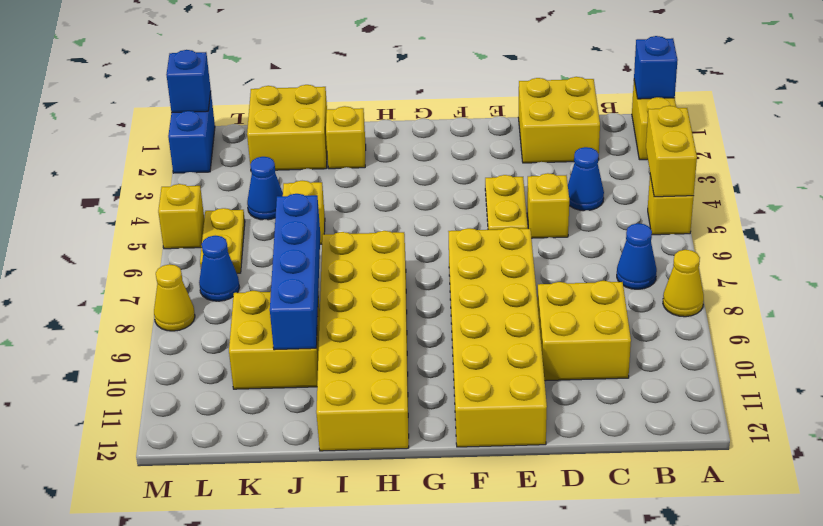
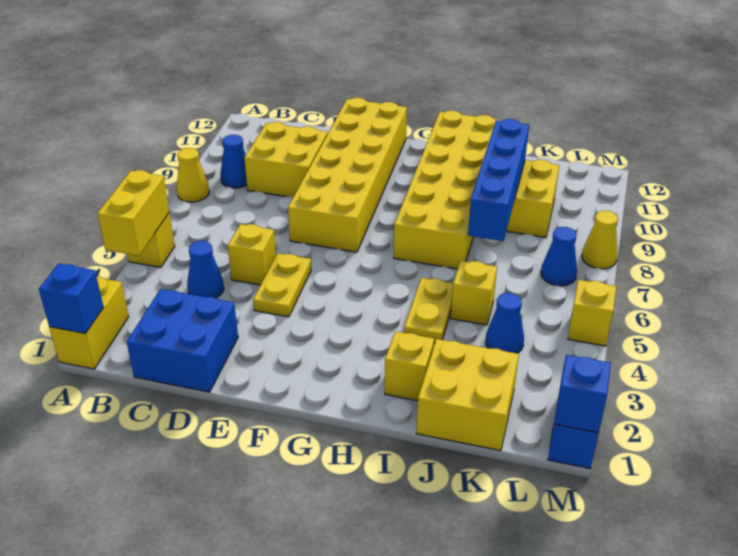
blue cone B7 level 1 -> blue cone B9 level 1
yellow brick C1:D2 level 1 -> blue brick C1:D2 level 1
yellow plate L5:L6 level 1 -> yellow plate I4:I5 level 1

